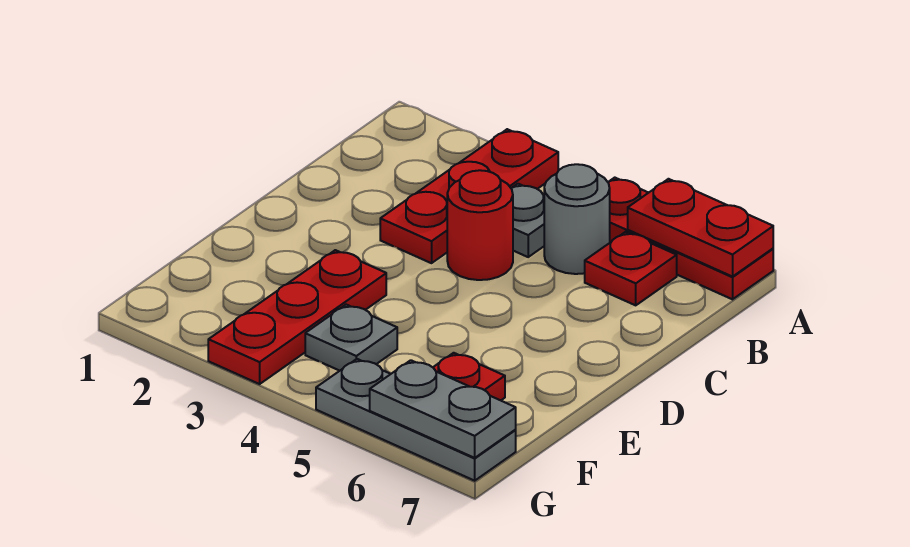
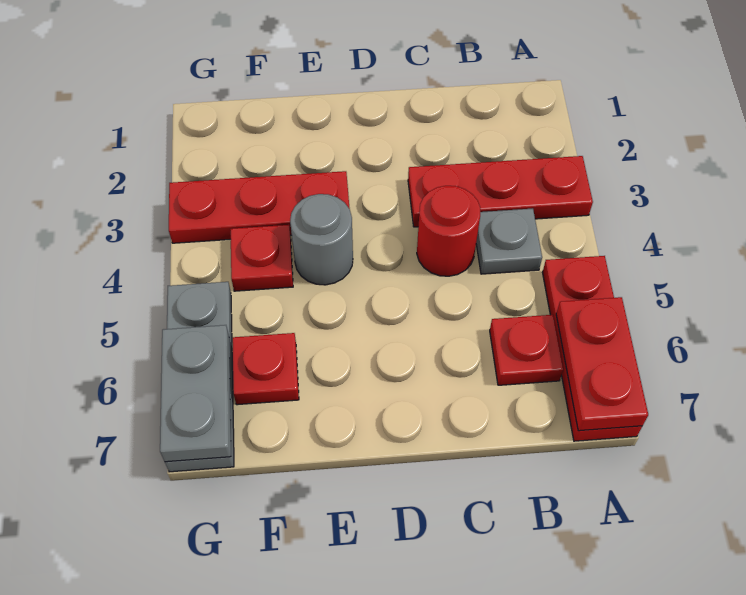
grey round brick B5 level 1 -> grey round brick E4 level 1
grey plate F4 level 1 -> red plate F4 level 1

